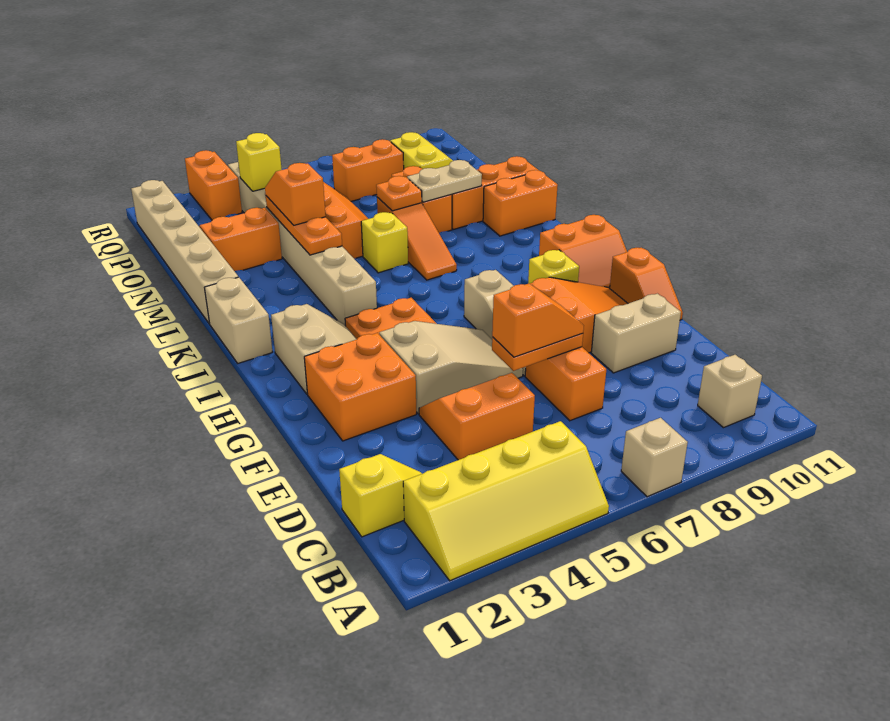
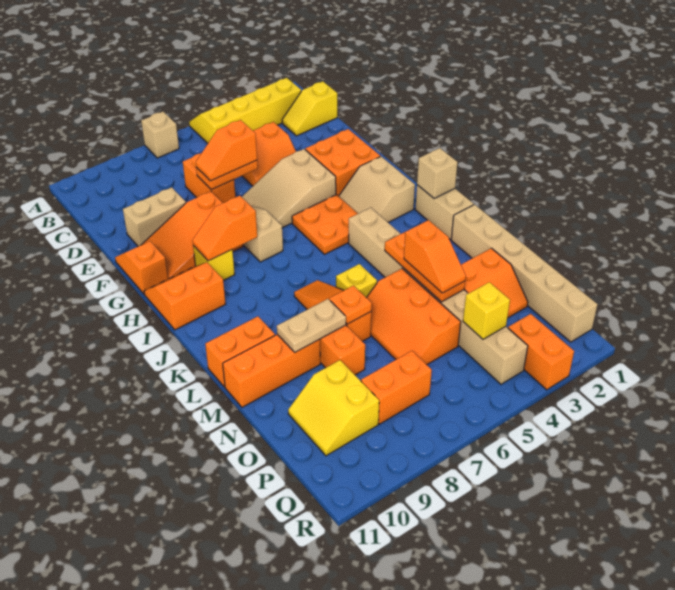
tan brick B10 level 1 -> tan brick J1 level 2
none -> orange slope H8:H9 level 2 top 8

